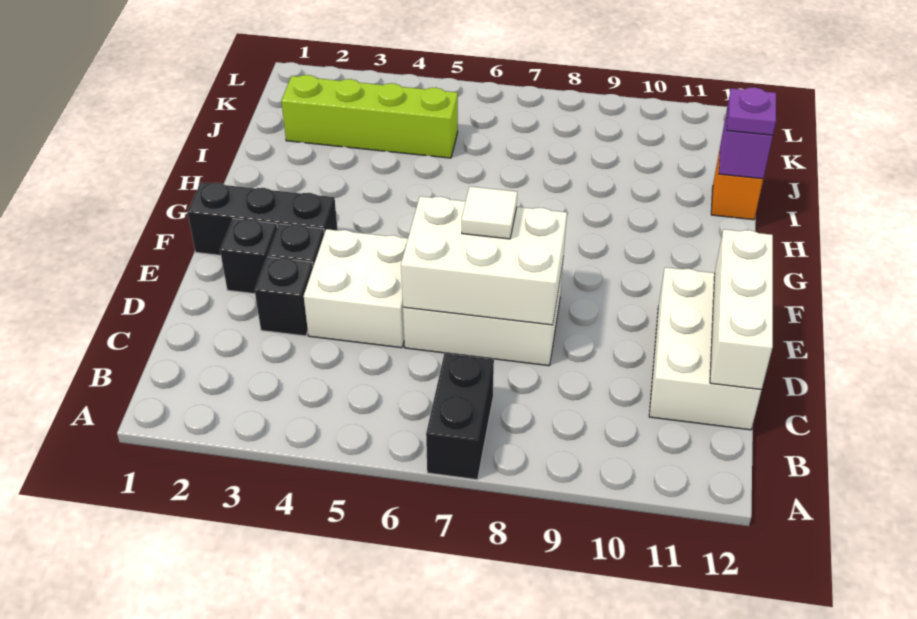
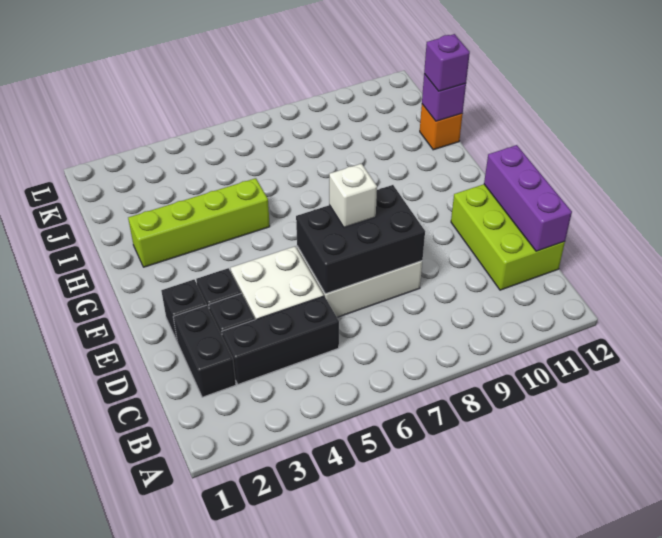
black brick A7:B7 level 1 -> black brick C2:D2 level 1
white brick C11:E12 level 1 -> lime brick C11:E12 level 1
white brick C12:E12 level 2 -> purple brick C12:E12 level 2
white brick D6:E8 level 2 -> black brick D6:E8 level 2
white tile E7 level 3 -> white brick E7 level 3
black brick F1:F3 level 1 -> black brick C3:C5 level 1
purple plate I12 level 3 -> purple brick I12 level 3
lime brick J2:J5 level 1 -> lime brick H2:H5 level 1

